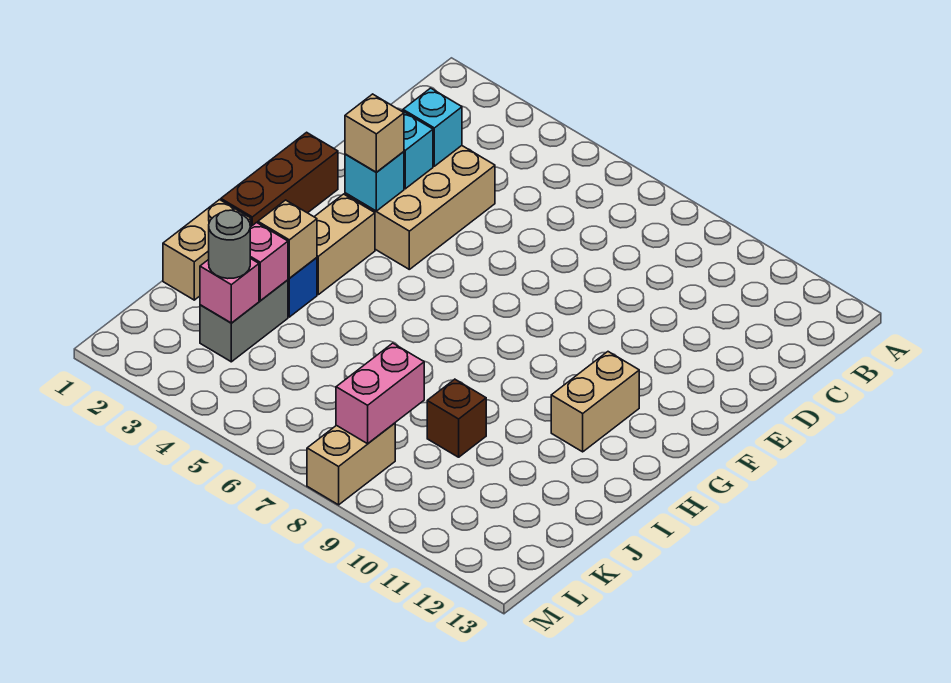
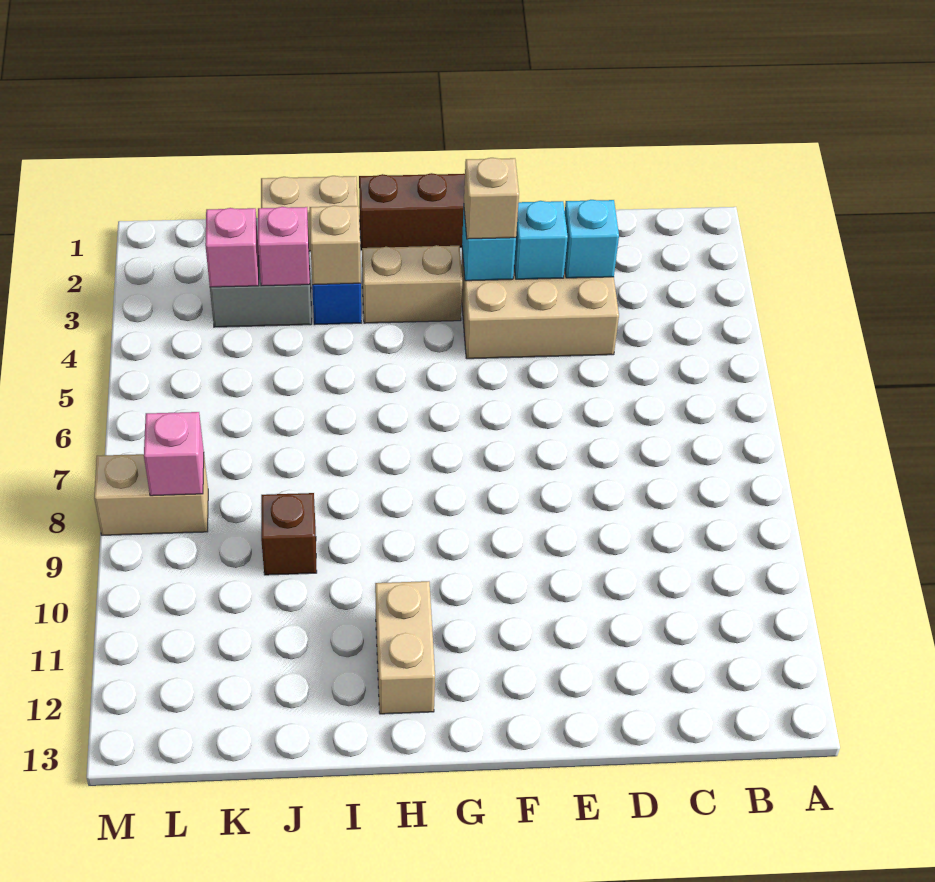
tan brick G11:H11 level 1 -> tan brick H11:H12 level 1
grey round brick K3 level 3 -> none
pink brick K8:L8 level 2 -> pink brick L8 level 2

